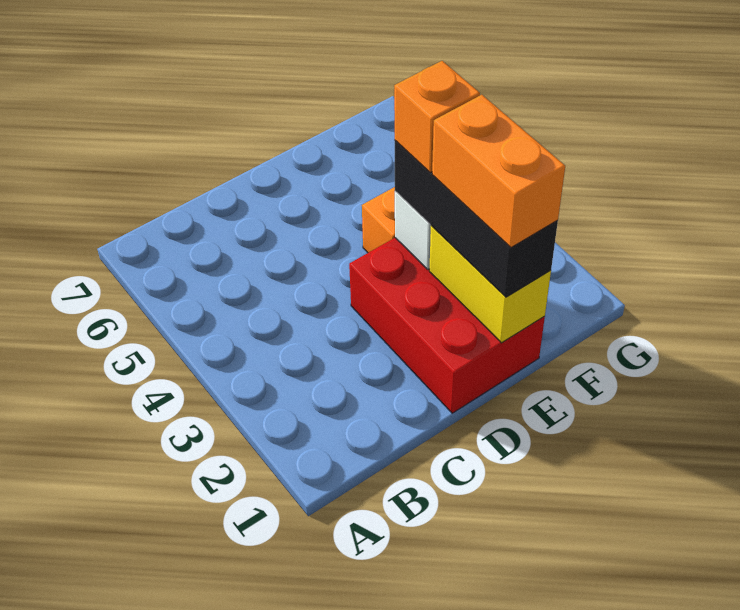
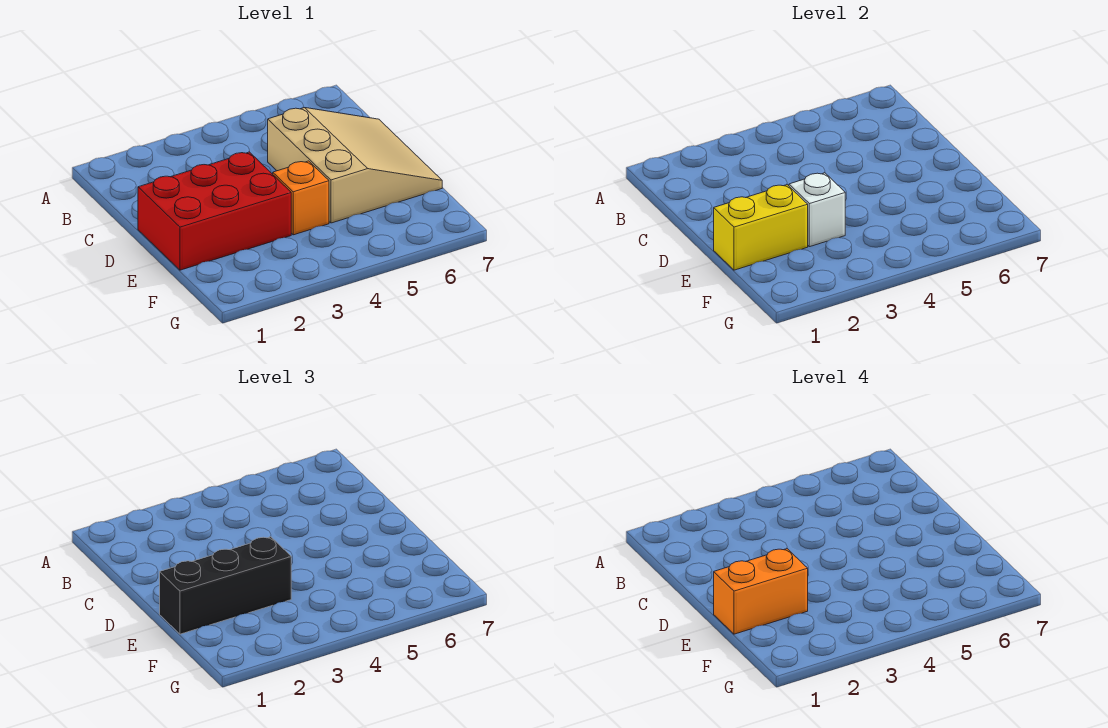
none -> tan slope C5:E7 level 1 top 5
orange brick E3 level 4 -> none

